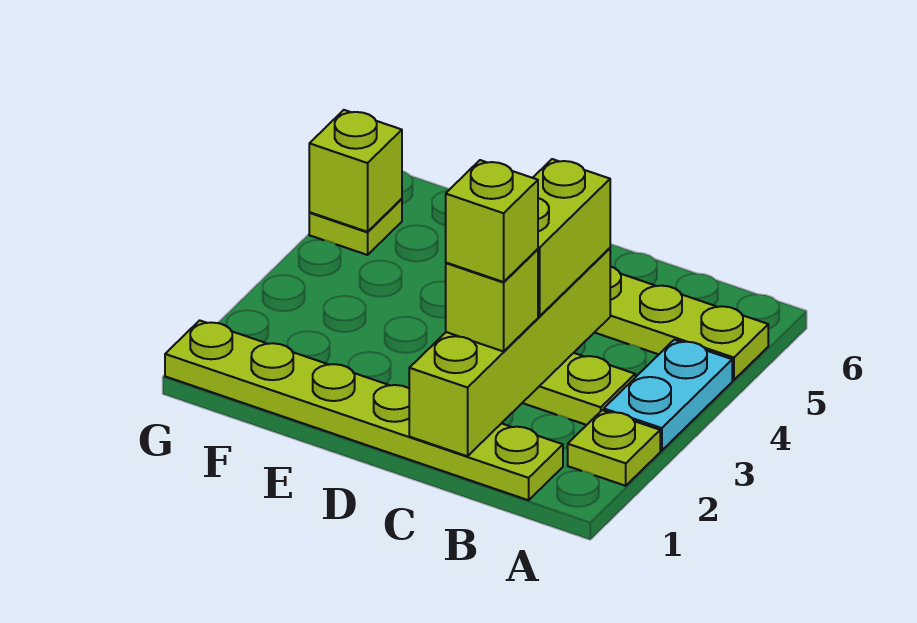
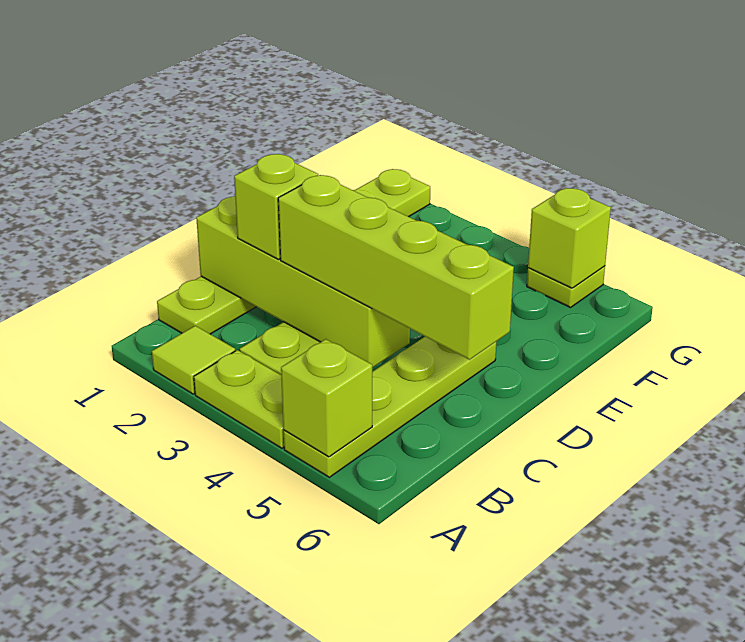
lime plate A2 level 1 -> lime tile A2 level 1
cyan plate A3:A4 level 1 -> lime plate A3:A4 level 1
lime brick C2 level 4 -> lime brick A5 level 2
lime brick C3:C4 level 3 -> lime brick C3:C6 level 3

